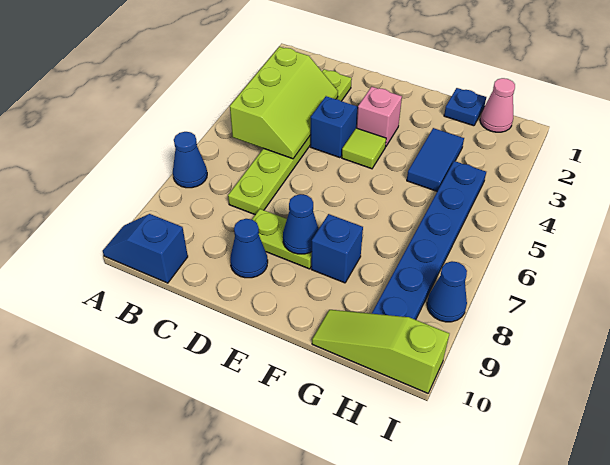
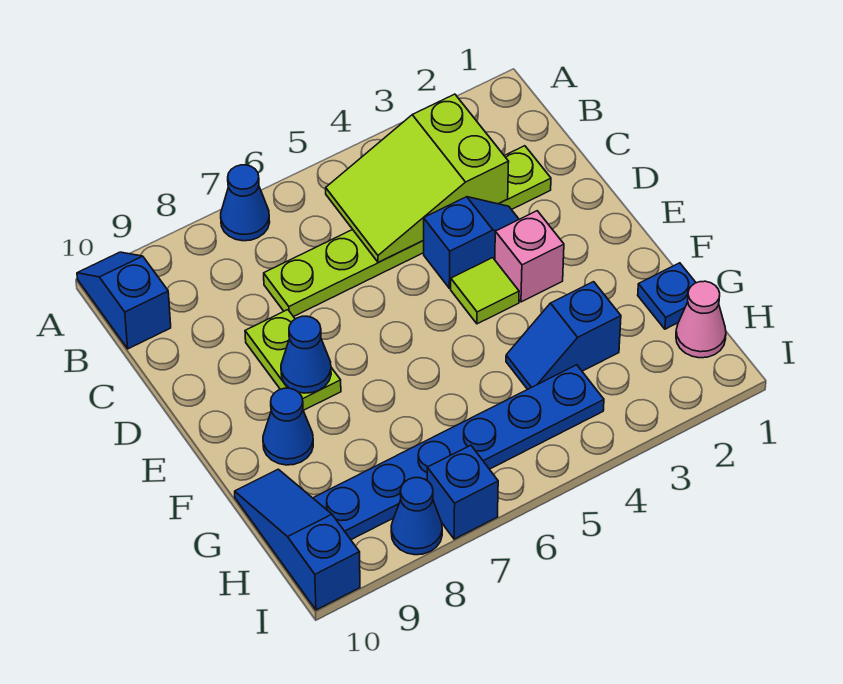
lime slope B3:C5 level 2 top B -> lime slope B3:C5 level 2 top 3
blue cone D9 level 1 -> blue cone F9 level 1
blue brick F8 level 1 -> blue brick I7 level 1
blue tile G3:G4 level 1 -> blue slope G3:G4 level 1 top 3
lime slope G10:I10 level 1 top I -> blue slope G10:I10 level 1 top I

